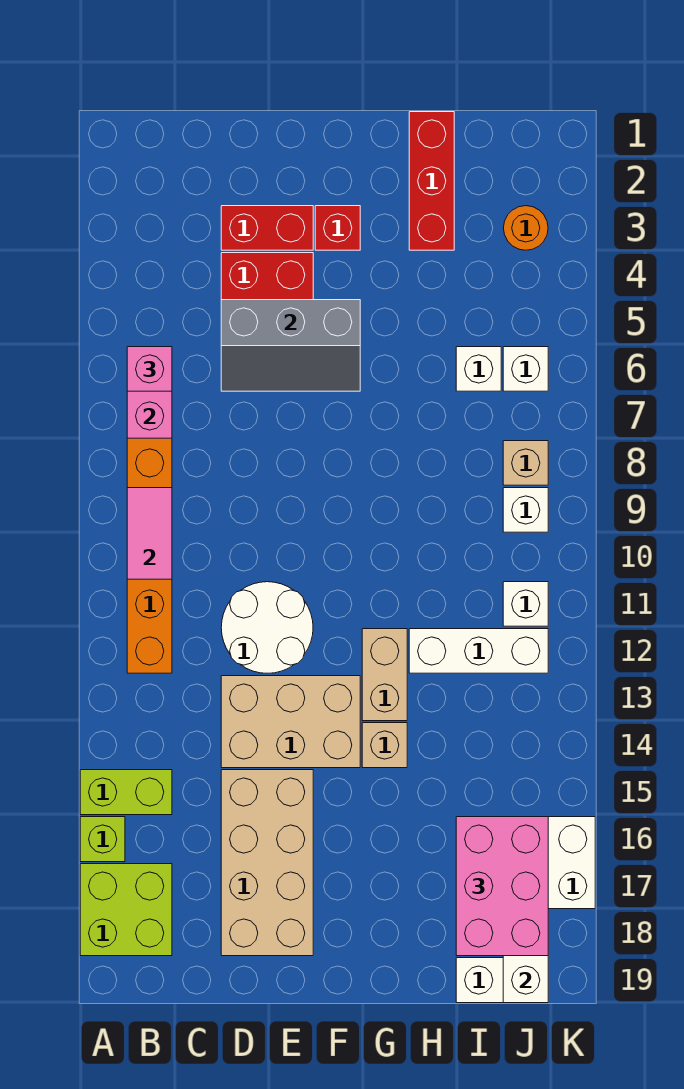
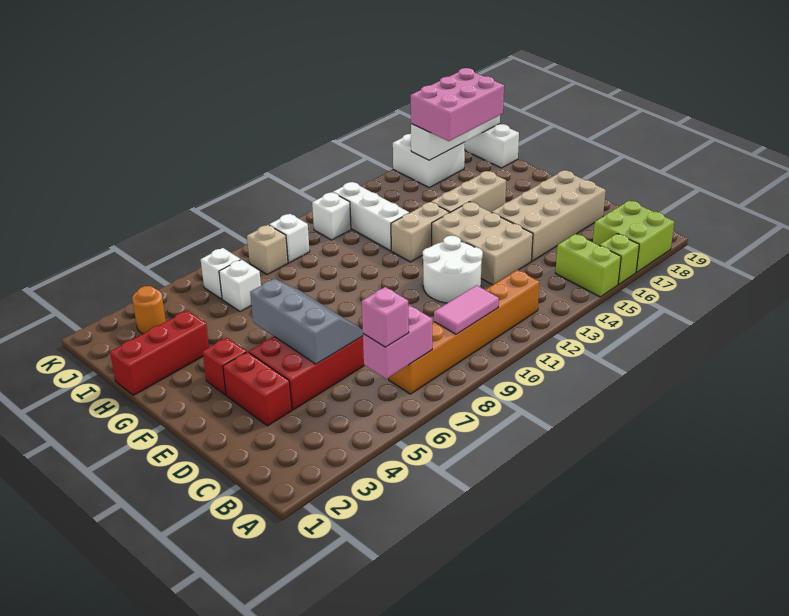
tan brick G14 level 1 -> tan brick G14:G16 level 1

